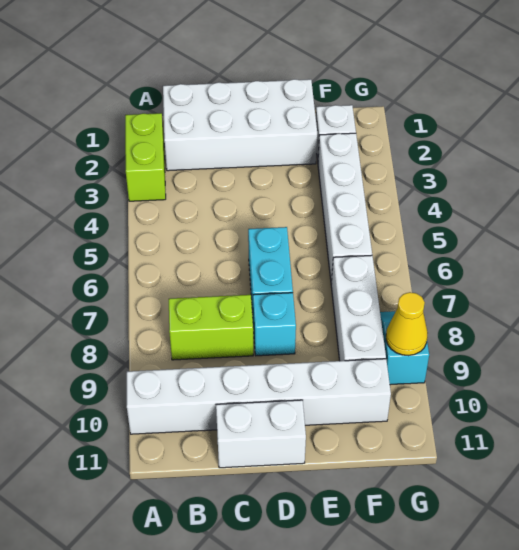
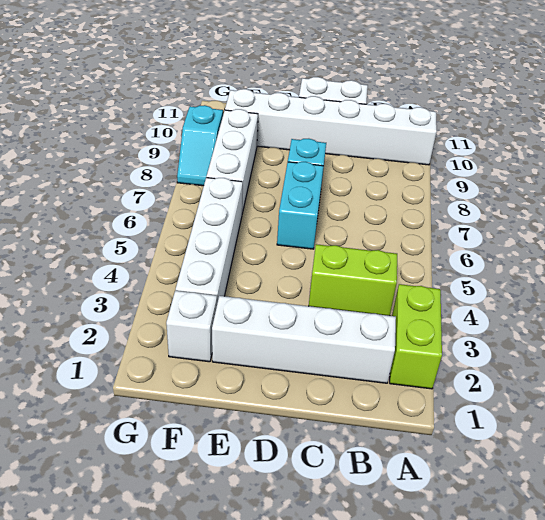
white brick B1:E2 level 1 -> white brick B2:E2 level 1
lime brick B8:C8 level 1 -> lime brick B4:C4 level 1
yellow cone G9 level 2 -> none

